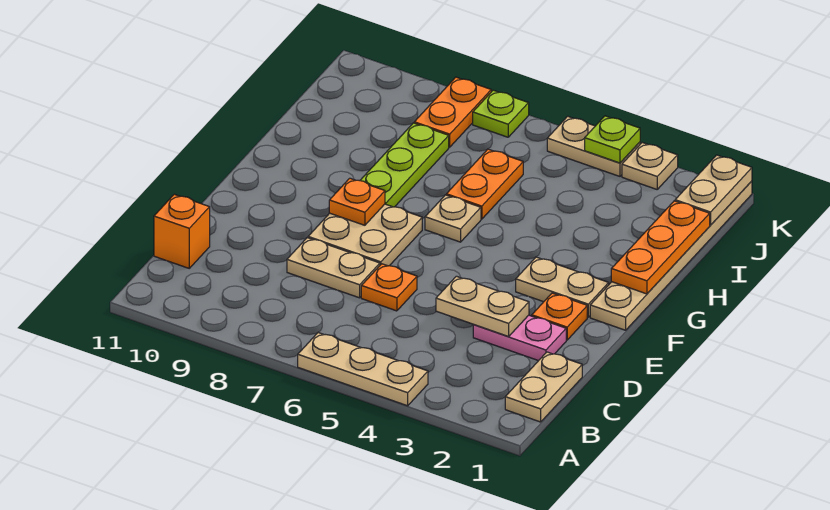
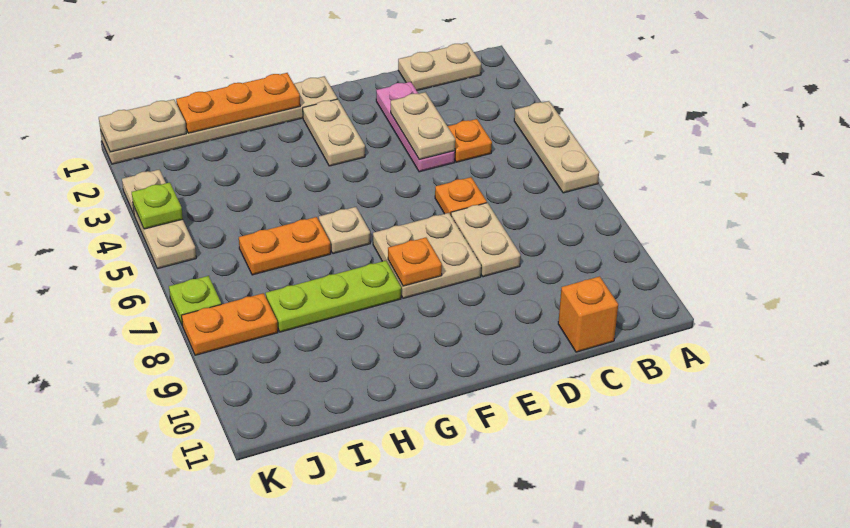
pink plate D2:D3 level 1 -> pink plate D2:D4 level 1
orange plate E2 level 1 -> orange plate C4 level 1

